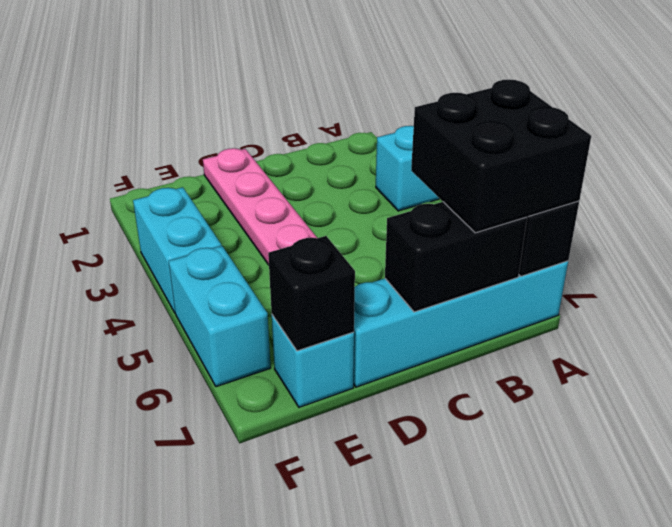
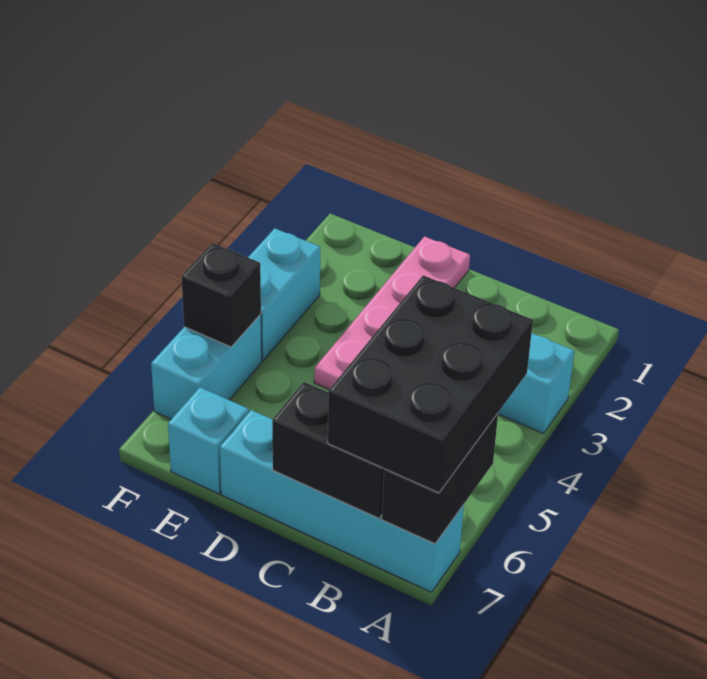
black brick A6:B7 level 3 -> black brick A5:B7 level 3
black brick E7 level 2 -> black brick F5 level 2

